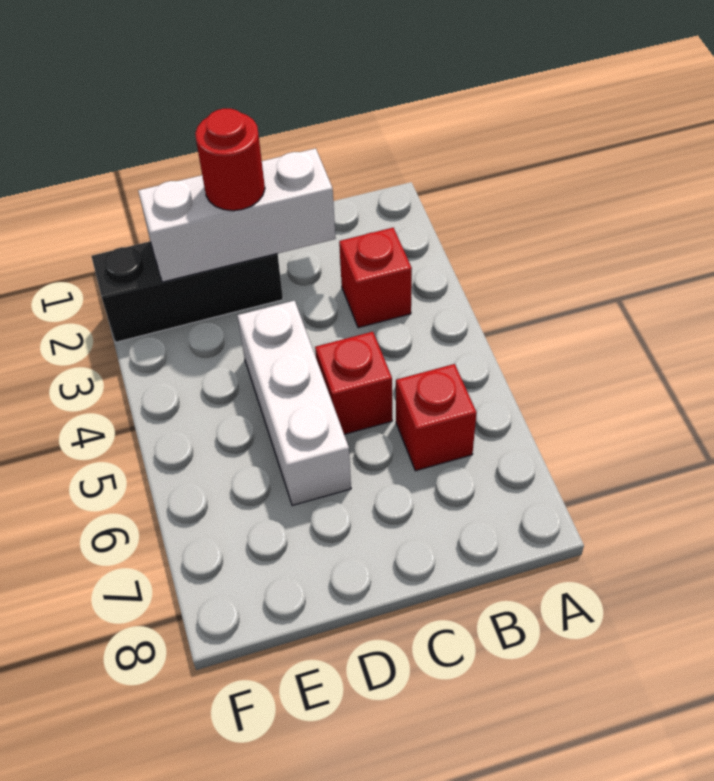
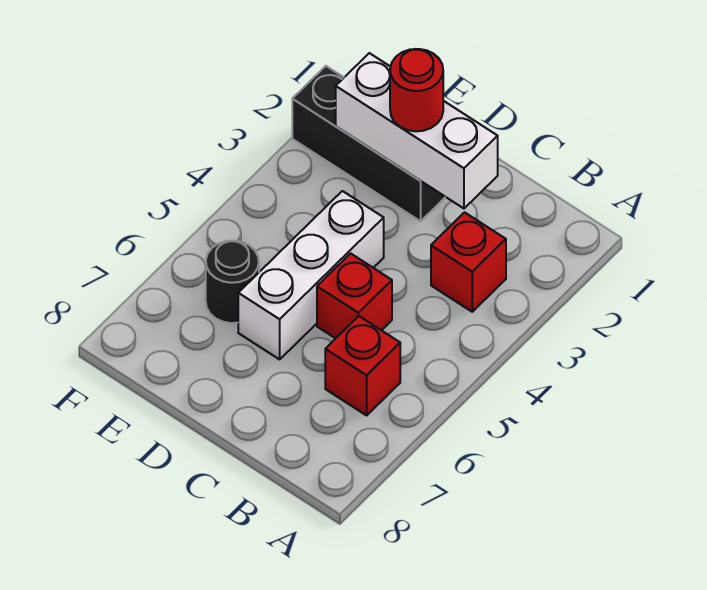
none -> black round brick E6 level 1

